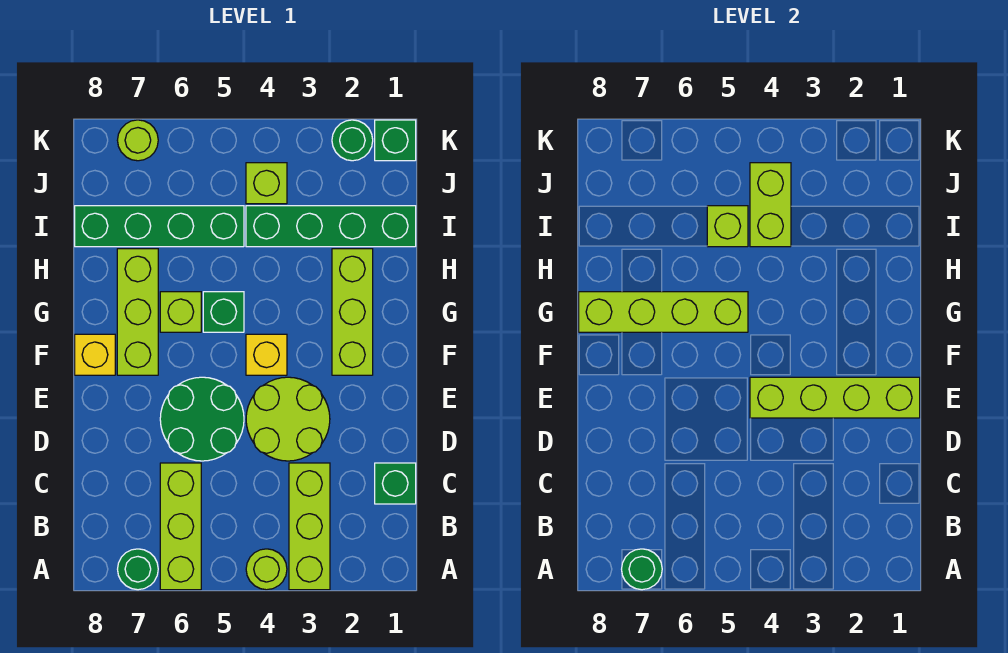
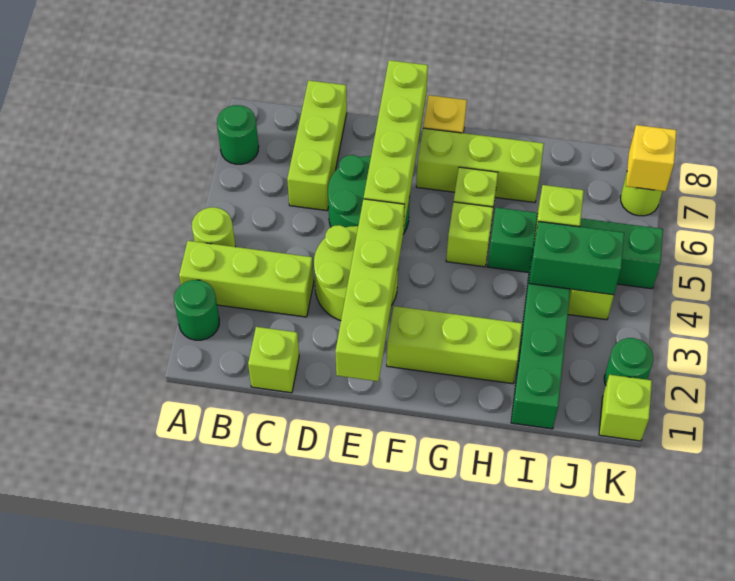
lime brick A6:C6 level 1 -> lime brick C6:C8 level 1
green round brick A7 level 2 -> green round brick A2 level 1
green brick C1 level 1 -> lime brick C1 level 1
yellow brick F4 level 1 -> yellow brick K7 level 2
green brick G5 level 1 -> lime brick G5 level 1
lime brick G5:G8 level 2 -> lime brick E5:E8 level 2
lime brick I4:J4 level 2 -> green brick I4:J4 level 2
green brick I5:I8 level 1 -> green brick H5:K5 level 1
green brick K1 level 1 -> lime brick K1 level 1

